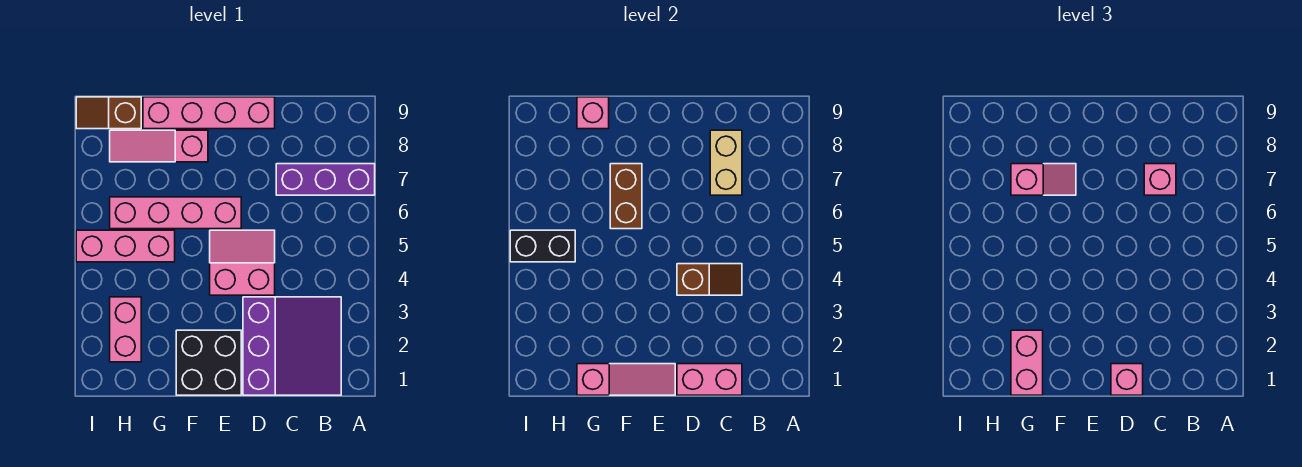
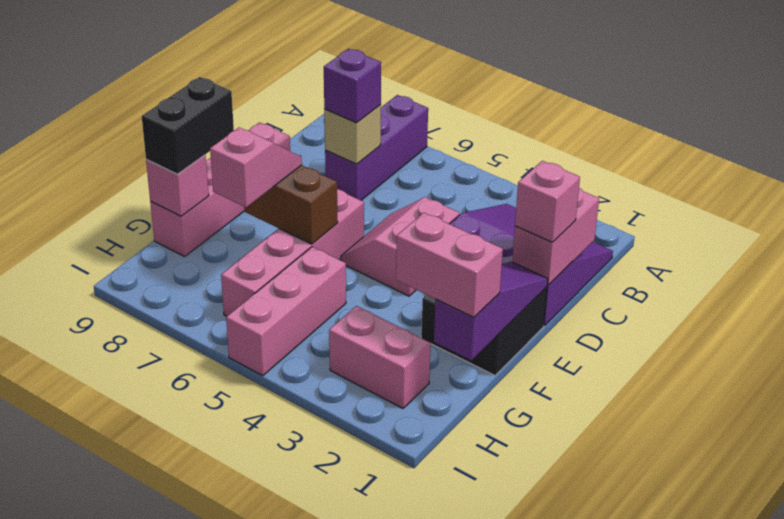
brown slope C4:D4 level 2 top D -> none
tan brick C7:C8 level 2 -> tan brick C7 level 2
pink brick C7 level 3 -> purple brick C7 level 3
pink slope E1:G1 level 2 top G -> purple slope E1:G1 level 2 top G
pink slope F8:H8 level 1 top F -> none
black brick H5:I5 level 2 -> black brick F9:G9 level 3
brown slope H9:I9 level 1 top H -> none

